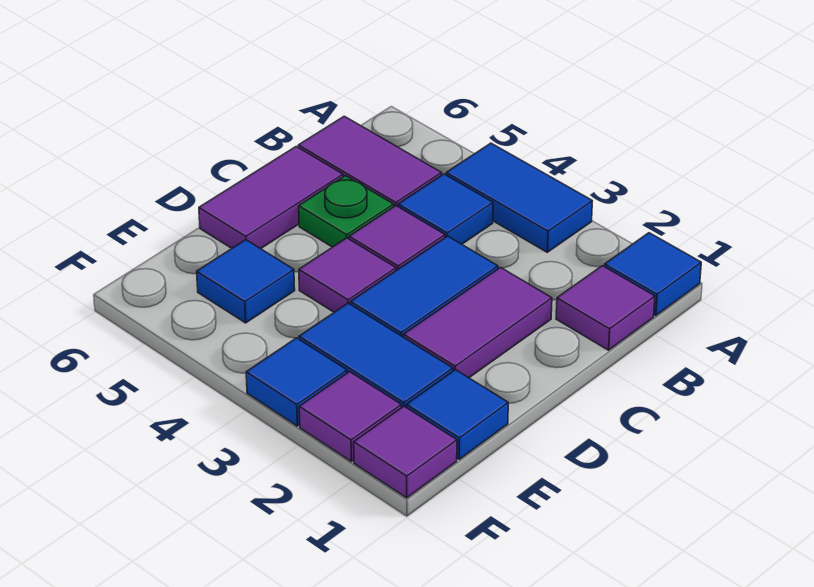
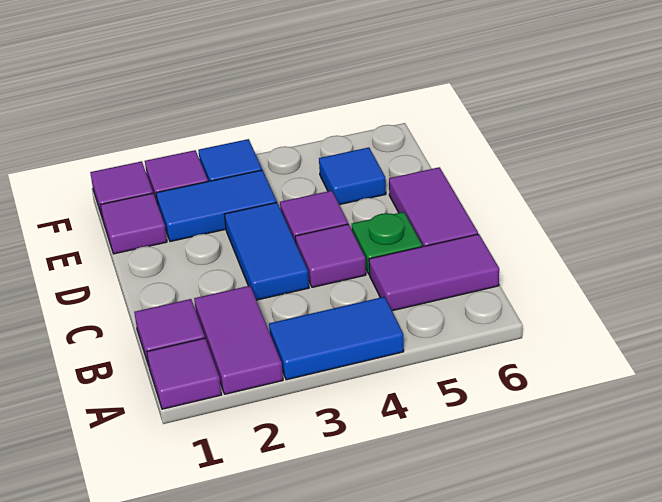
blue tile A1 level 1 -> purple tile A1 level 1
blue tile B4 level 1 -> none
purple tile C2:D2 level 1 -> purple tile A2:B2 level 1
blue tile E1 level 1 -> purple tile E1 level 1

